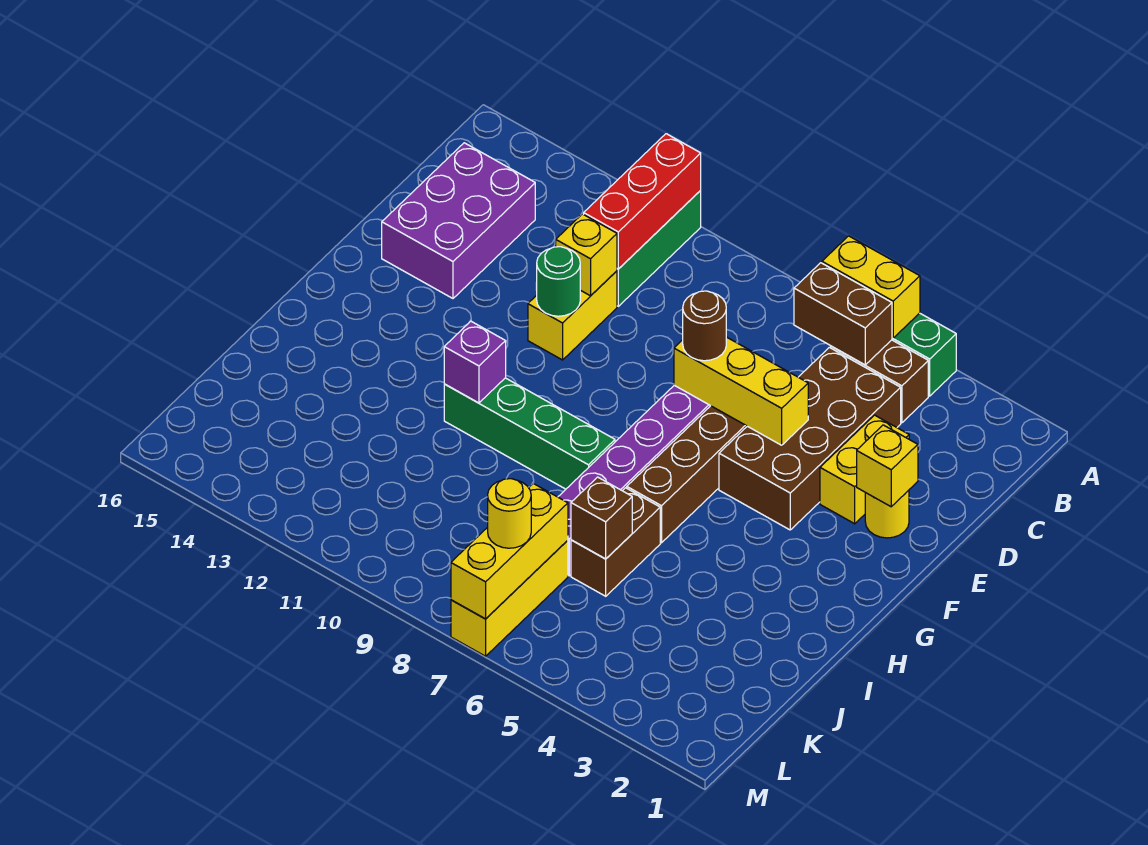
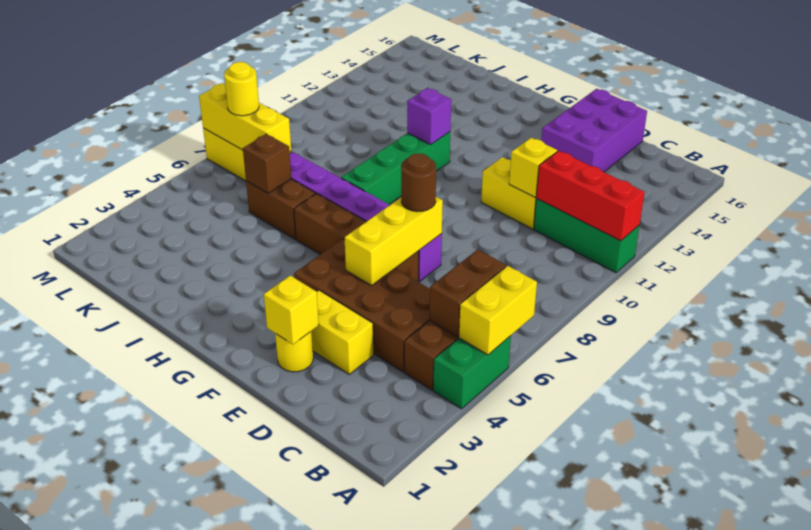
purple brick C14:E15 level 1 -> purple brick D14:E16 level 1
green round brick E11 level 2 -> none

